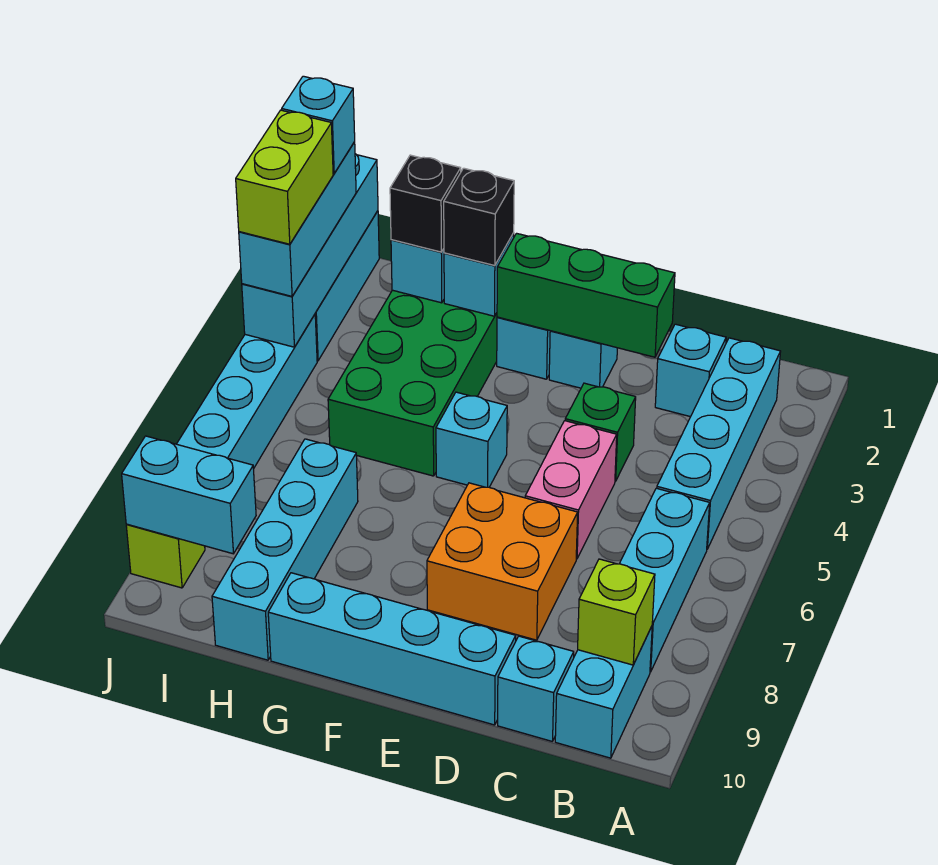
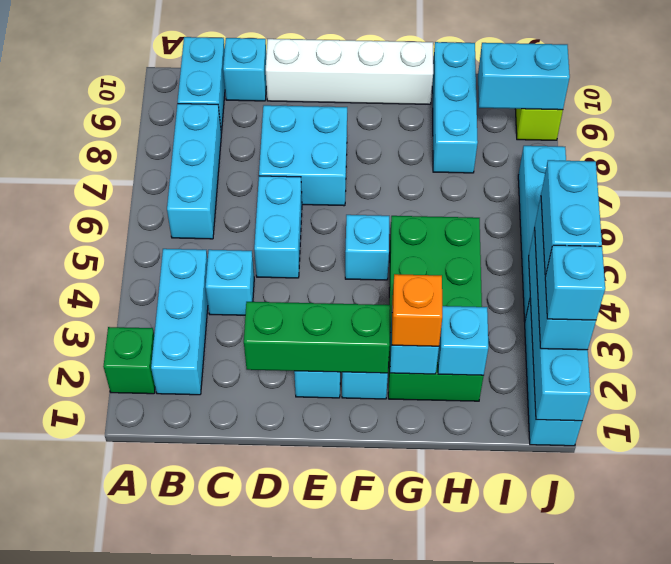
cyan brick B2:B5 level 1 -> cyan brick B2:B4 level 1
lime brick B9 level 2 -> none
cyan brick C2 level 1 -> cyan brick C4 level 1
green brick D4 level 1 -> green brick A2 level 1
pink brick D5:D6 level 1 -> cyan brick D5:D6 level 1
orange brick D7:E8 level 1 -> cyan brick D7:E8 level 1
cyan brick D10:G10 level 1 -> white brick D10:G10 level 1
black brick G2 level 3 -> orange brick G2 level 3
black brick H2 level 3 -> none
cyan brick H7:H10 level 1 -> cyan brick H8:H10 level 1
lime brick J3:J4 level 4 -> cyan brick J3:J4 level 4

